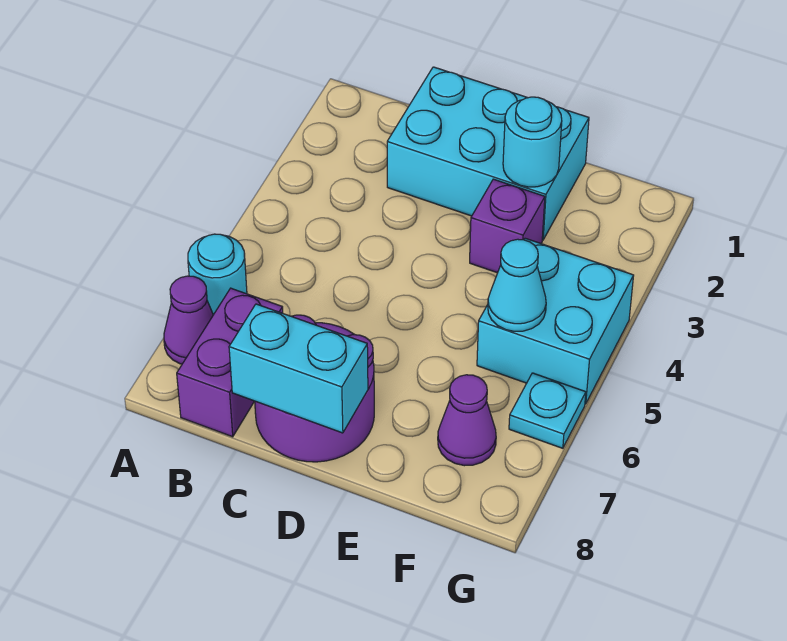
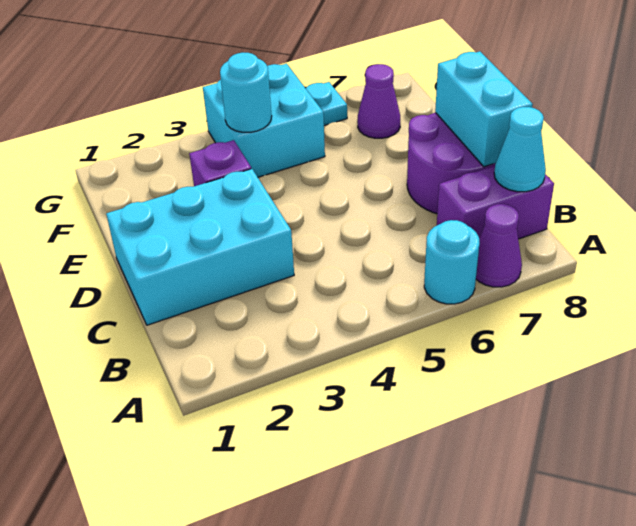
cyan brick C1:E2 level 1 -> cyan brick C1:D3 level 1
cyan round brick E2 level 2 -> cyan round brick F4 level 2
cyan cone F5 level 2 -> cyan cone B8 level 2

